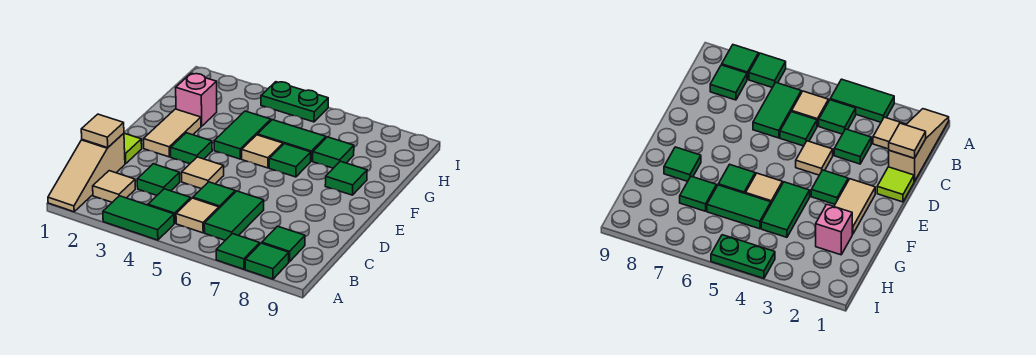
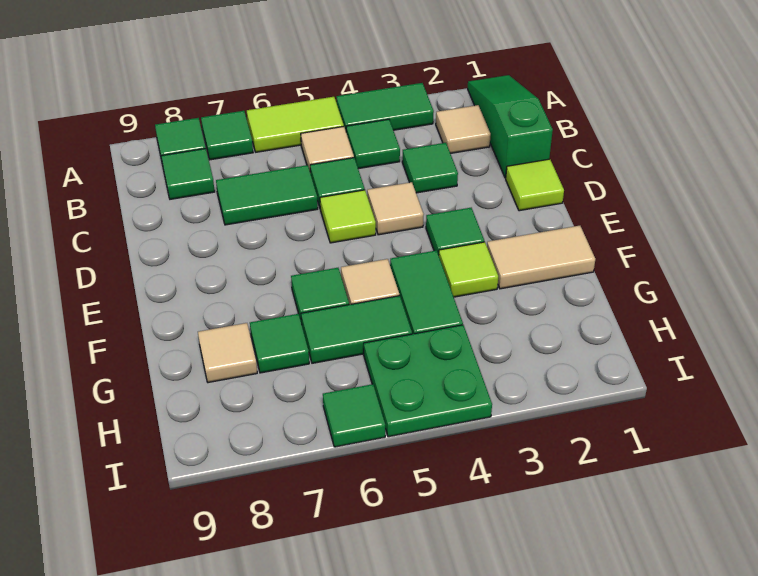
tan slope A1:C1 level 1 top C -> green slope A1:C1 level 1 top C
none -> lime tile A5:A6 level 1
green tile B6:C6 level 1 -> green tile C6:C7 level 1
tan tile C1 level 2 -> tan tile G8 level 1
none -> lime tile D5 level 1
tan tile E2:F2 level 1 -> tan tile F1:F2 level 1
none -> lime tile F3 level 1
green tile F8 level 1 -> green tile I6 level 1
pink brick G2 level 1 -> none
green plate I4:I5 level 1 -> green plate H4:I5 level 1

